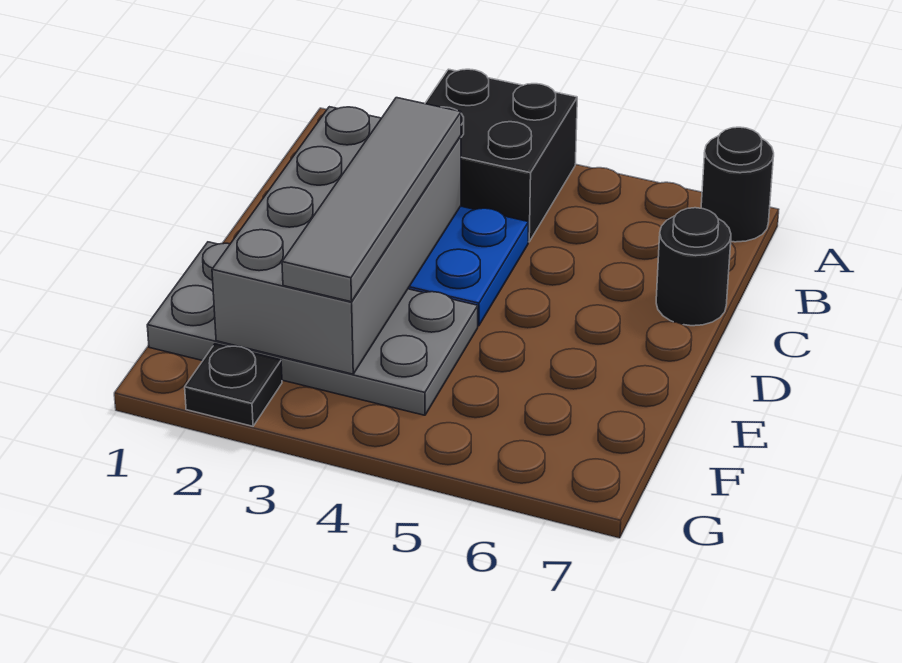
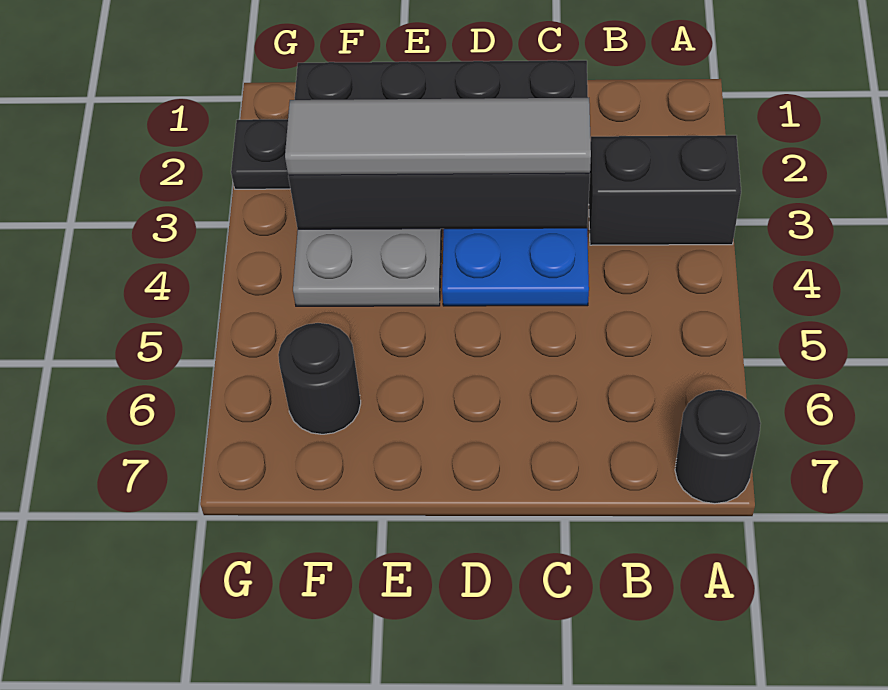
black brick A3:B4 level 1 -> black brick A3:B3 level 1
grey brick C2:F3 level 2 -> black brick C2:F3 level 2
black round brick C7 level 1 -> black round brick F6 level 1

